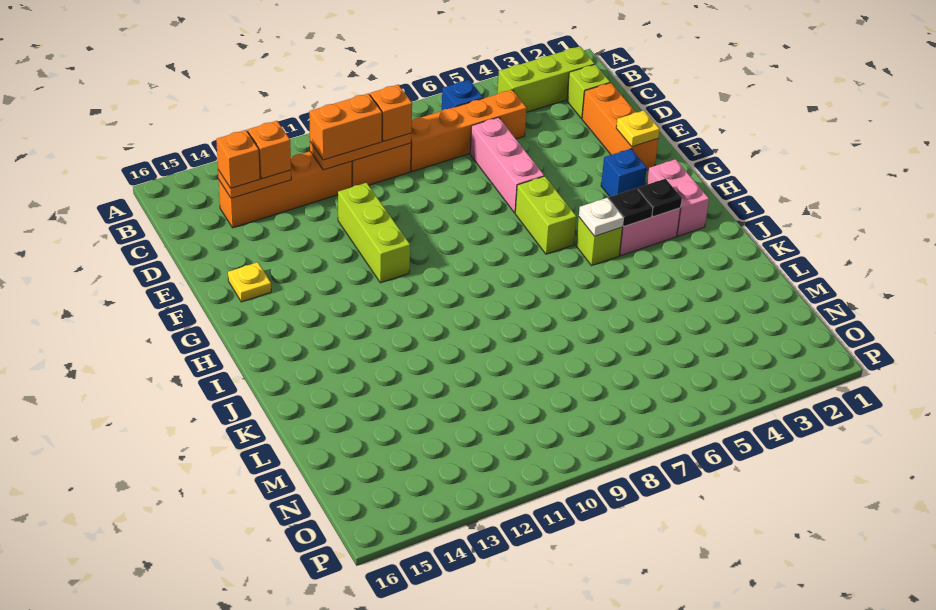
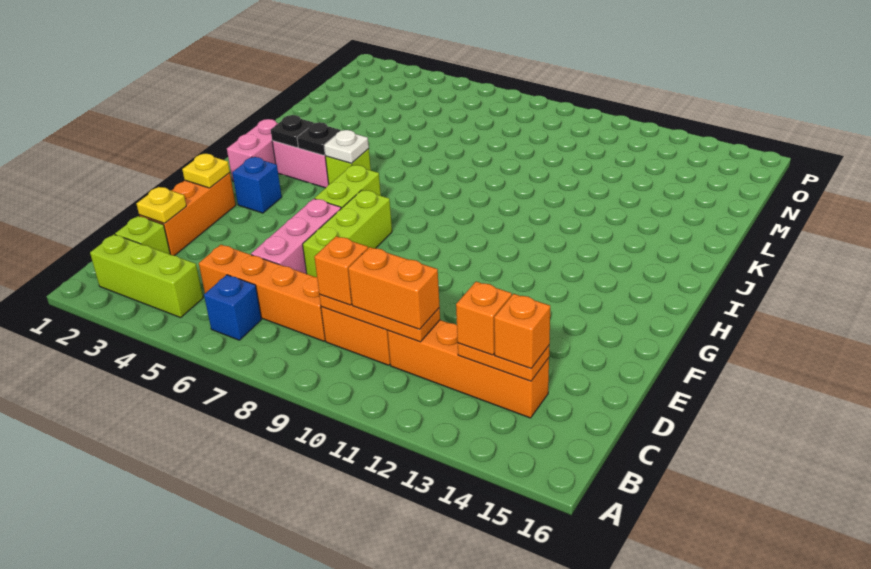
lime brick E11:G11 level 1 -> lime brick E7:G7 level 1
yellow plate F15 level 1 -> yellow plate D2 level 2

